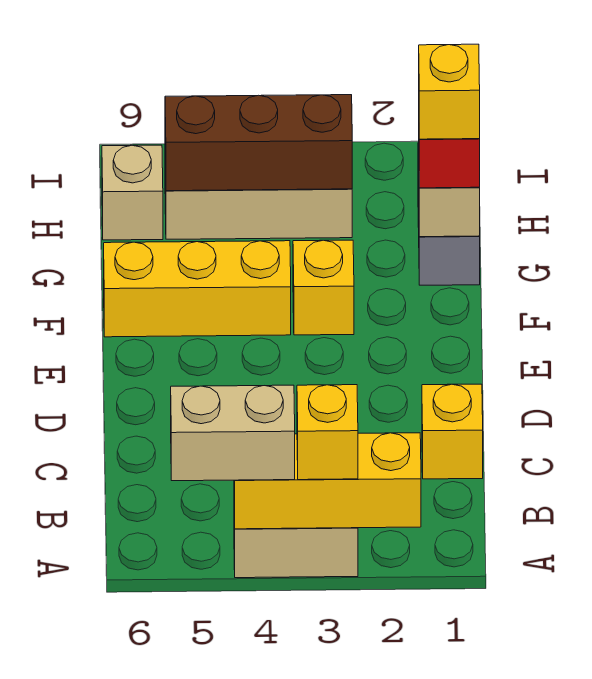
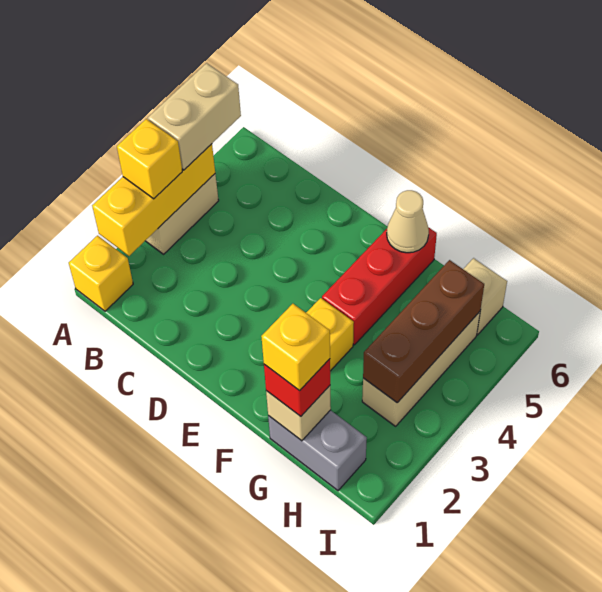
yellow brick C1 level 1 -> yellow brick A1 level 1
yellow brick F4:F6 level 1 -> red brick F4:F6 level 1
none -> tan cone F6 level 2

